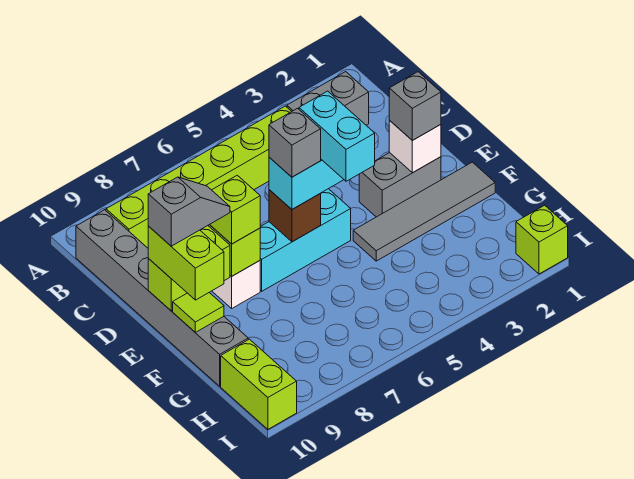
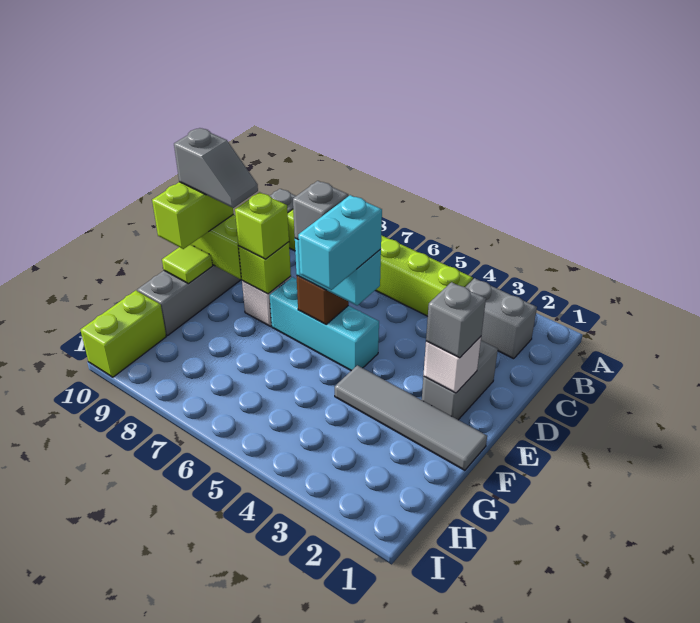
grey brick E2:E3 level 1 -> grey brick D2:E2 level 1
lime brick I1 level 1 -> none

